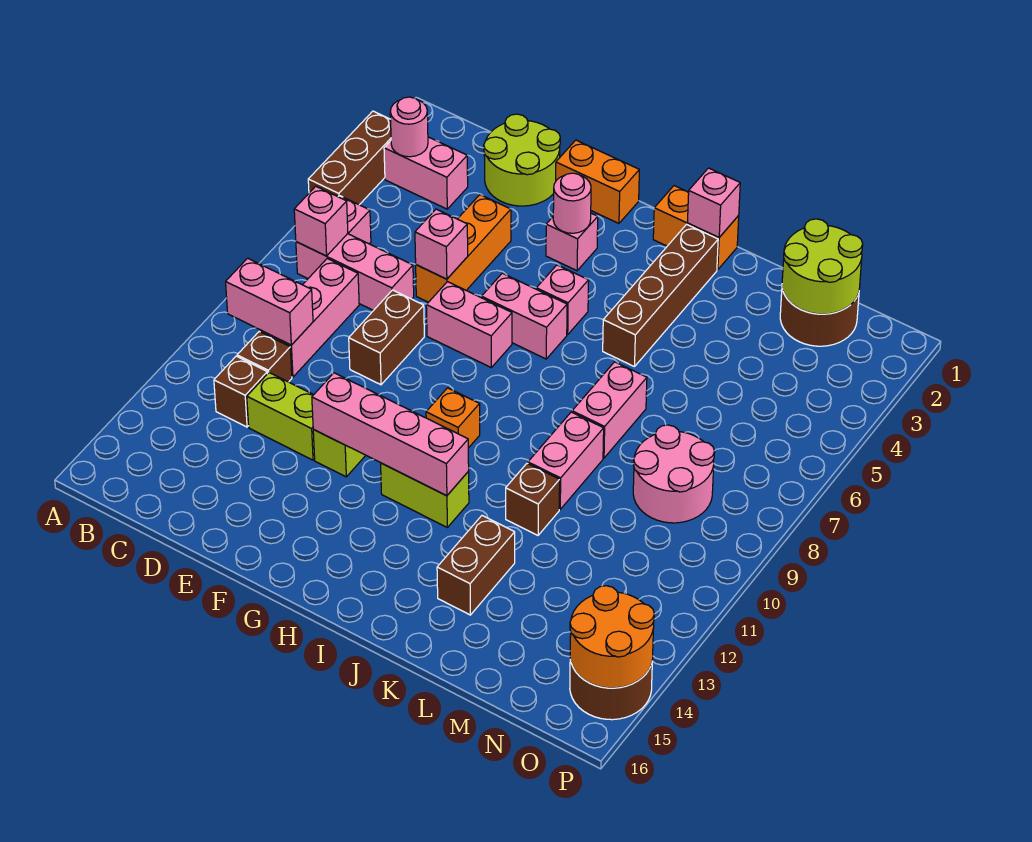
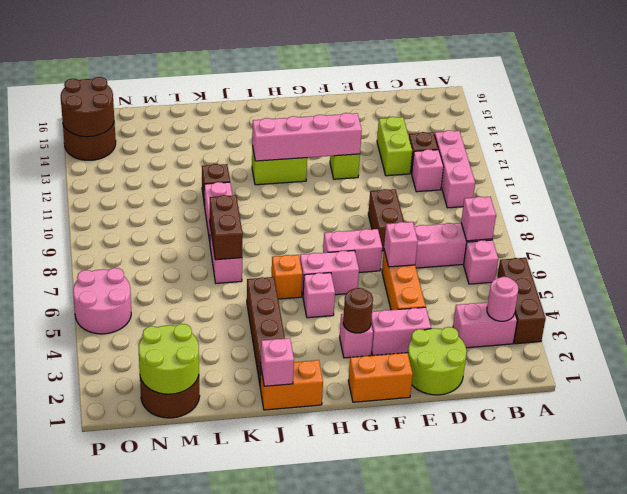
pink brick B10:C10 level 2 -> pink brick E3:F3 level 1
pink brick C8:C10 level 1 -> pink brick B10:B12 level 1
brown brick C11 level 1 -> pink brick C11 level 1
lime brick D12:E12 level 1 -> lime brick D12:D13 level 1
pink round brick G3 level 2 -> brown round brick G3 level 2
orange brick H10 level 1 -> orange brick I6 level 1
brown brick K13:K14 level 1 -> brown brick K7:K8 level 2
pink round brick M8:N9 level 1 -> pink round brick O5:P6 level 1
orange round brick O14:P15 level 2 -> brown round brick O14:P15 level 2

